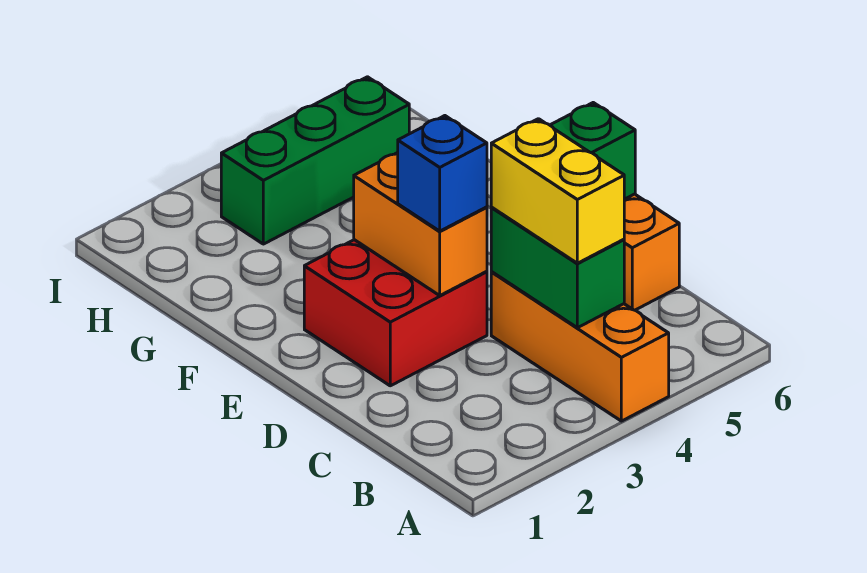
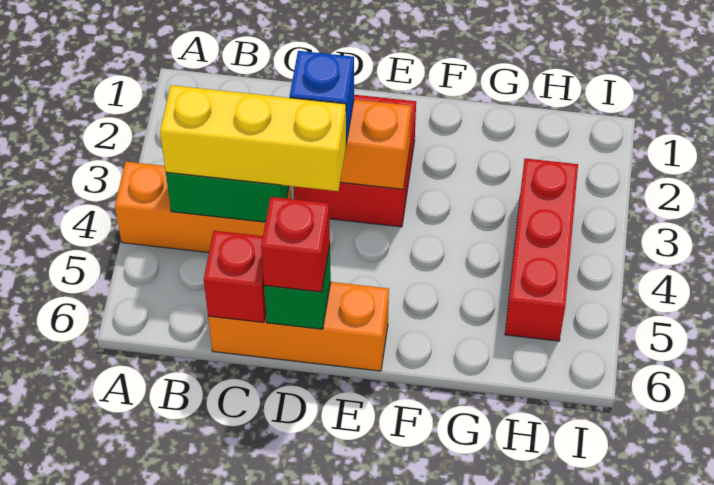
yellow brick B4:C4 level 3 -> yellow brick B4:D4 level 3
none -> red brick C6 level 2
none -> red brick D6 level 3
green brick H3:H5 level 1 -> red brick H3:H5 level 1

